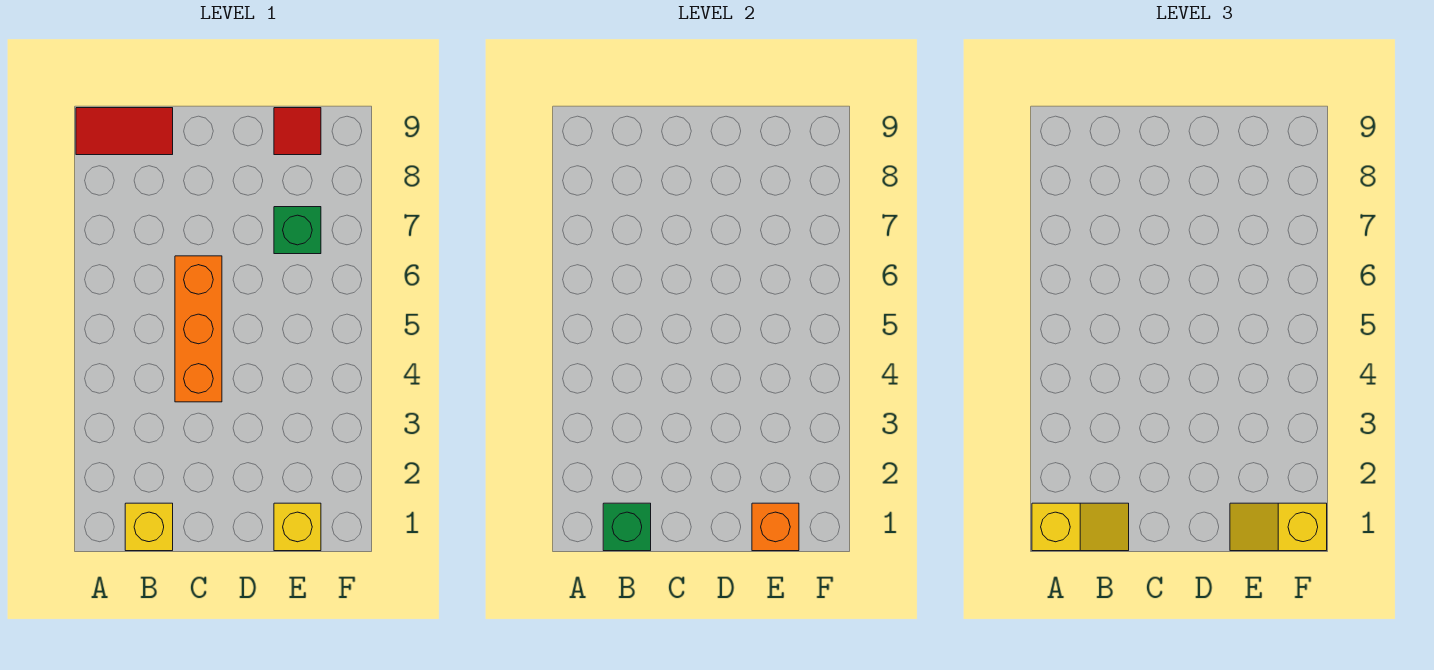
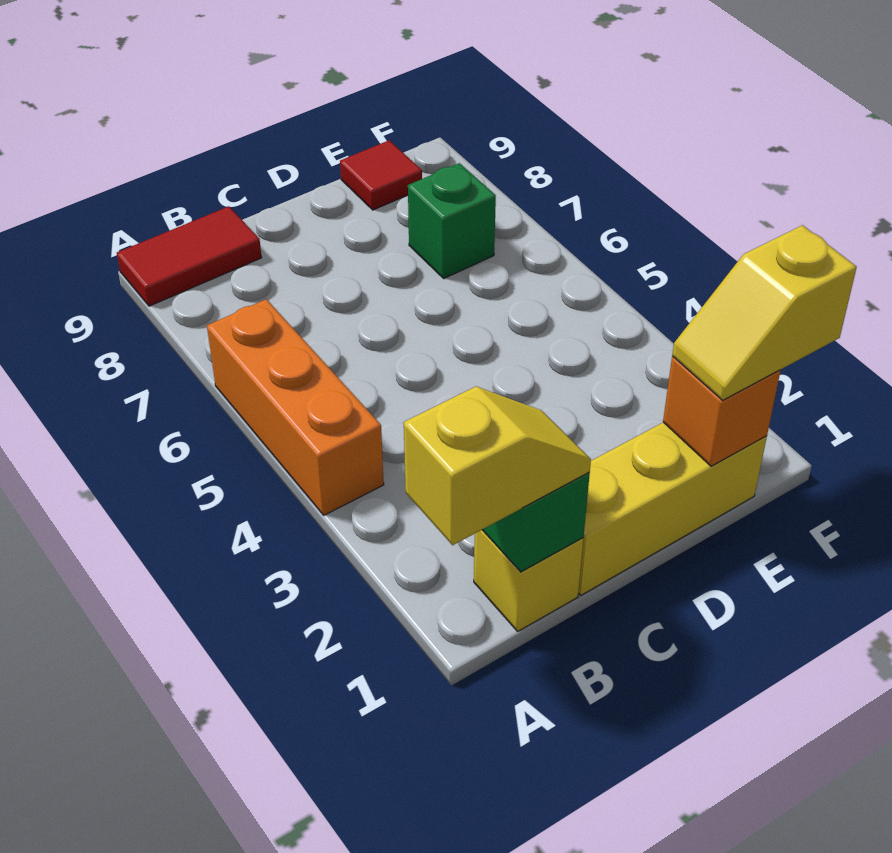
orange brick C4:C6 level 1 -> orange brick A4:A6 level 1
yellow brick E1 level 1 -> yellow brick C1:E1 level 1

